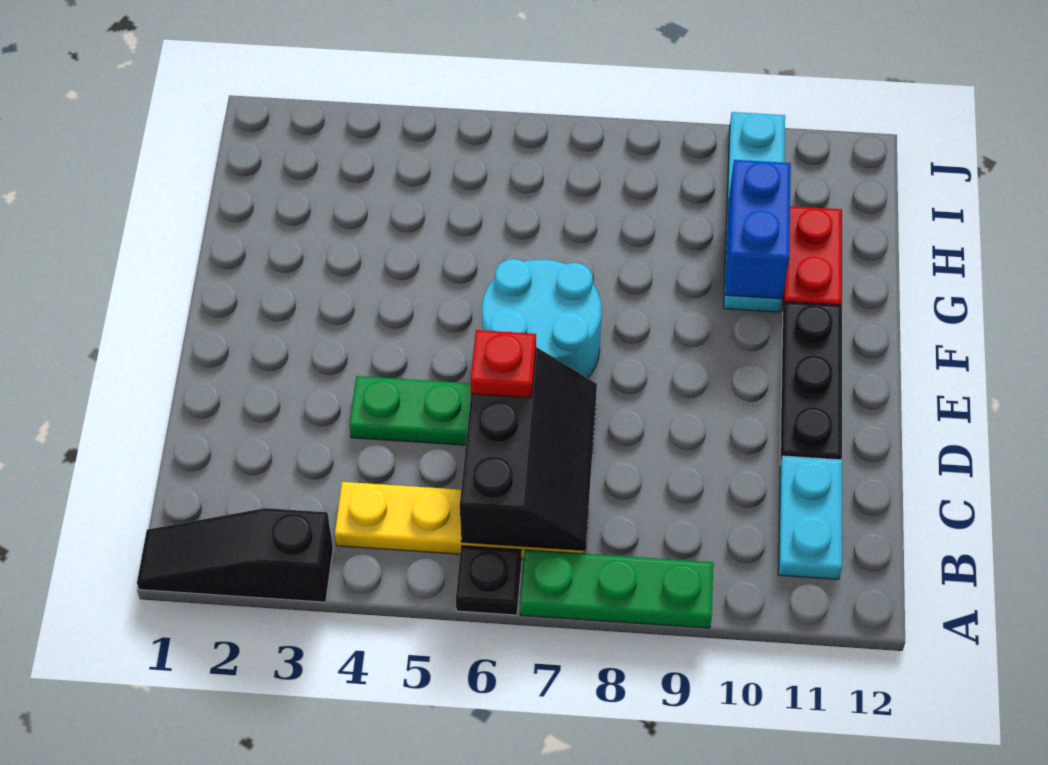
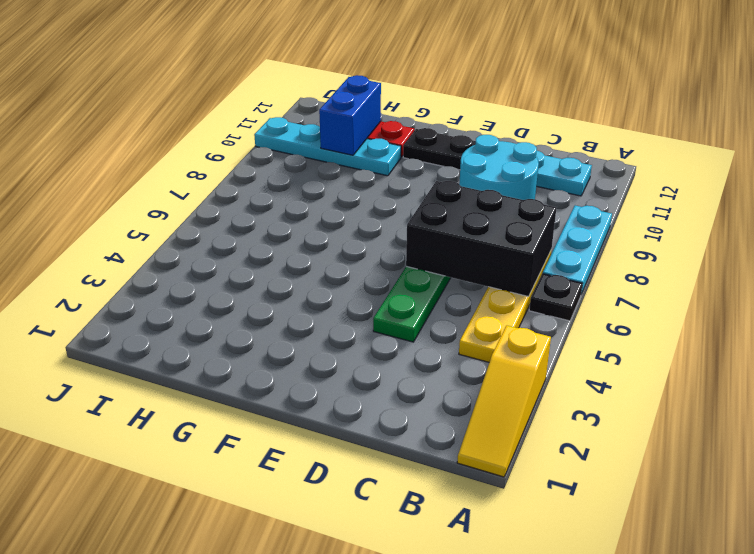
black slope A1:A3 level 1 top 3 -> yellow slope A1:A3 level 1 top 3
green plate A7:A9 level 1 -> cyan plate A7:A9 level 1
black slope B6:D7 level 2 top 6 -> black brick B6:D7 level 2
red plate D6 level 3 -> none
cyan round brick E6:F7 level 1 -> cyan round brick C9:D10 level 1
blue brick G10:H10 level 2 -> blue brick H10:H11 level 2

